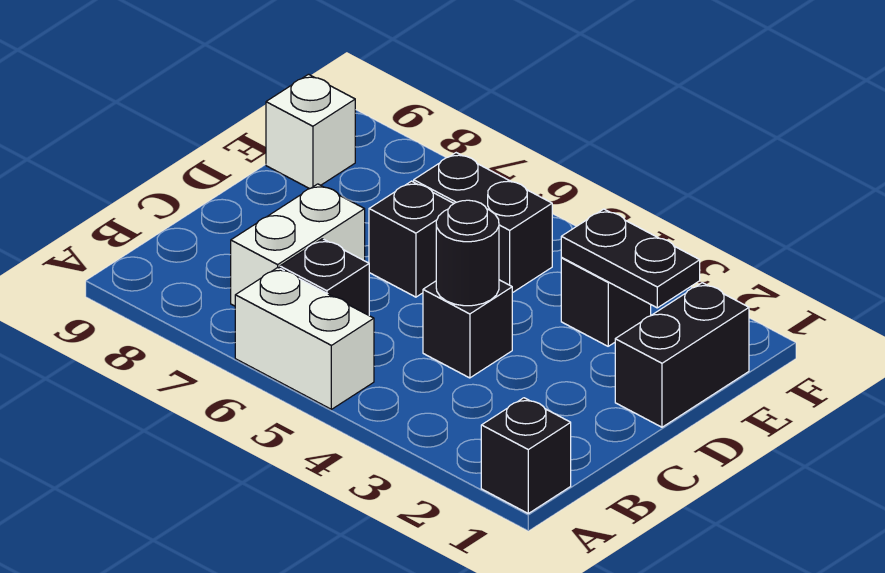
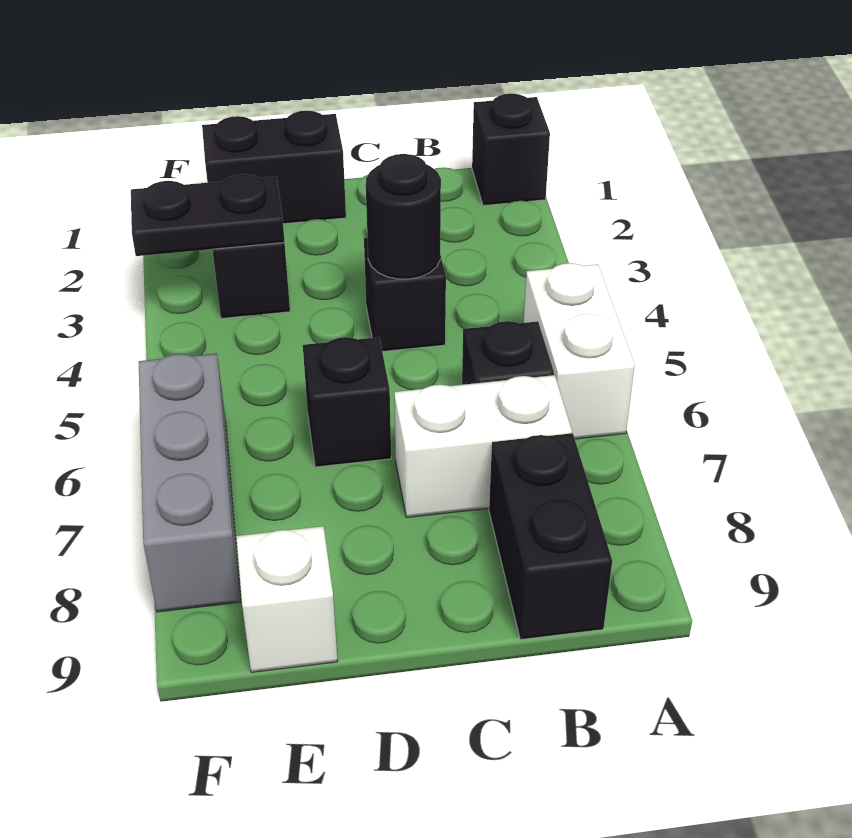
black plate E2:E3 level 2 -> black plate E3:F3 level 2
black brick E5:E6 level 1 -> black brick B8:B9 level 1
none -> grey brick F6:F8 level 1

